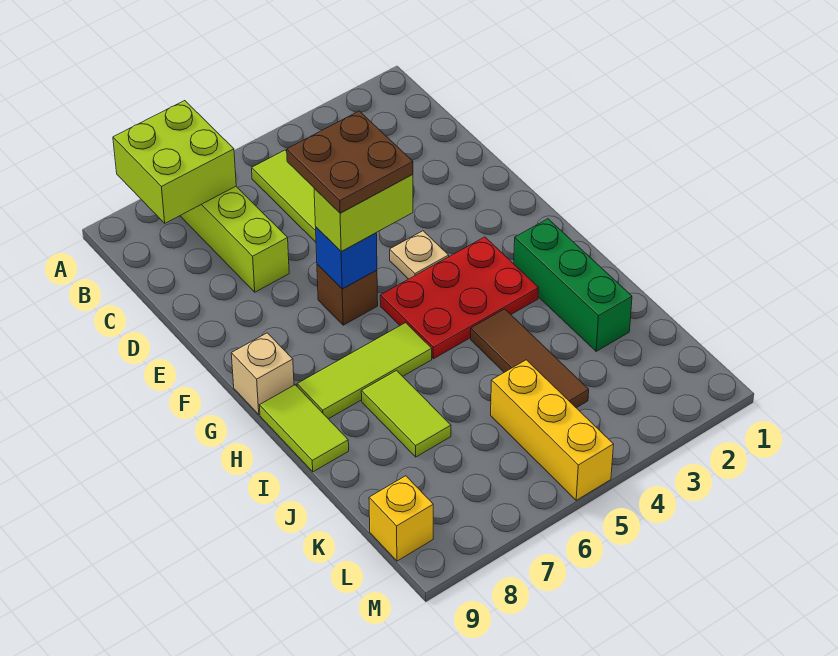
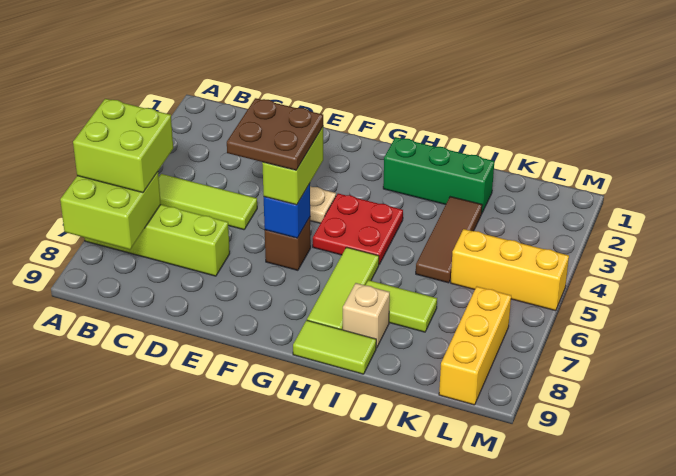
none -> lime brick A6:B7 level 3
red plate G3:H5 level 1 -> red plate G4:H5 level 1
tan brick G9 level 1 -> tan brick I8 level 1
brown tile I4:K4 level 1 -> brown tile J3:J5 level 1
yellow brick L9 level 1 -> yellow brick L7:L9 level 1

